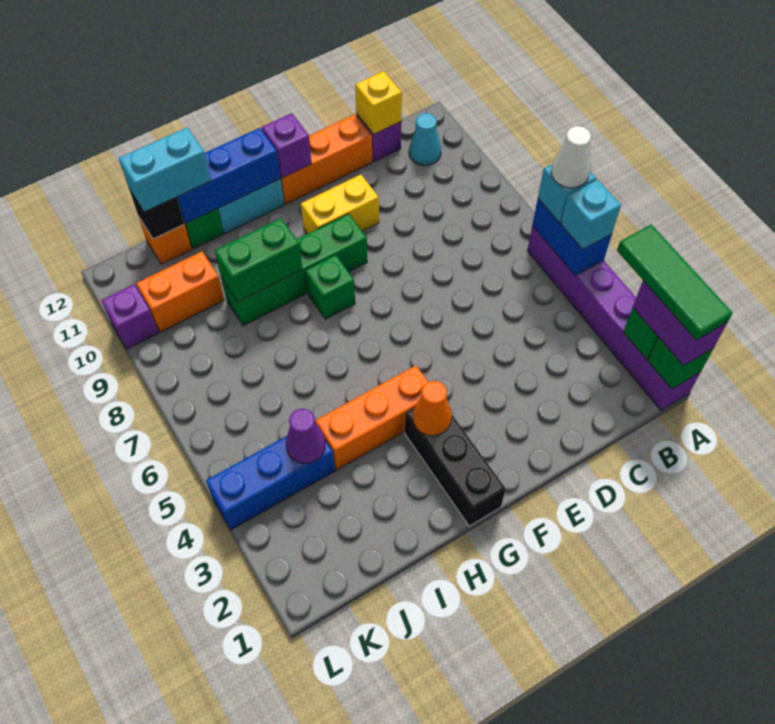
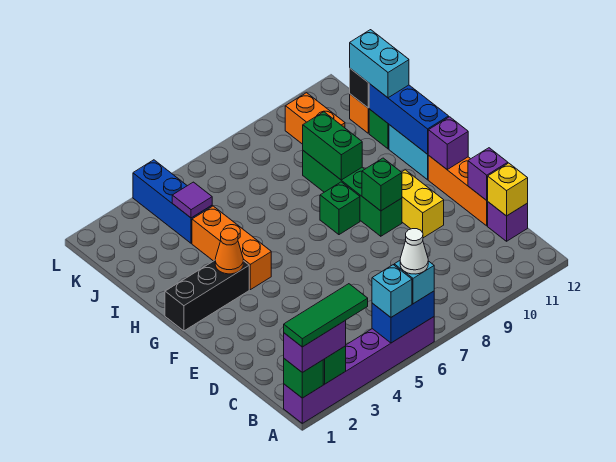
cyan cone B11 level 1 -> none
none -> green brick F9 level 2
purple cone J4 level 2 -> purple tile J4 level 2
purple brick L10 level 1 -> purple brick D12 level 2

